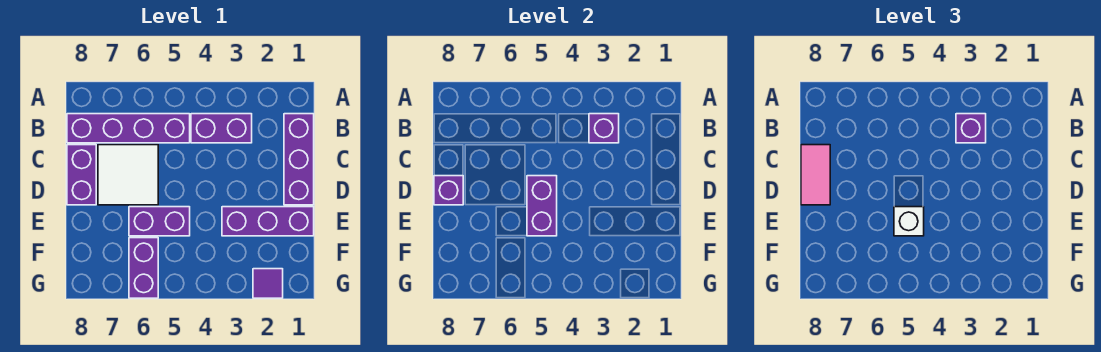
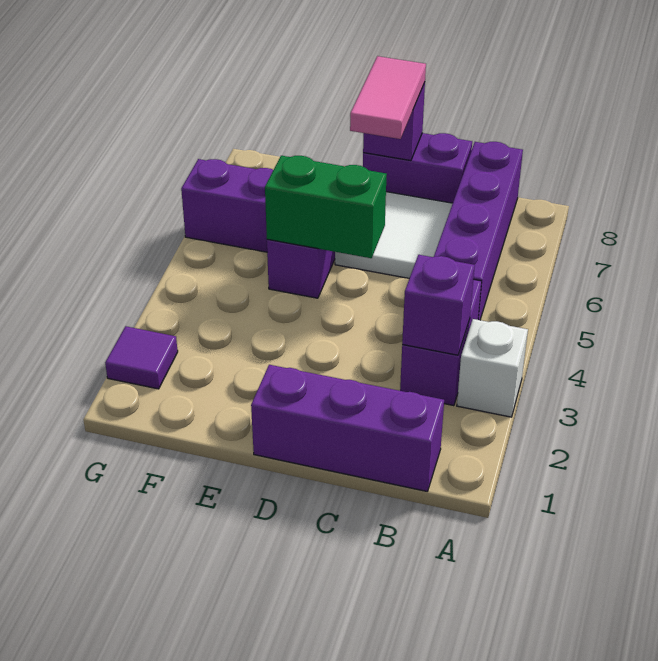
purple brick B3 level 3 -> none
pink tile C8:D8 level 3 -> pink tile D7:D8 level 3
purple brick D5:E5 level 2 -> green brick D5:E5 level 2
purple brick E1:E3 level 1 -> none
white brick E5 level 3 -> white brick A3 level 1

